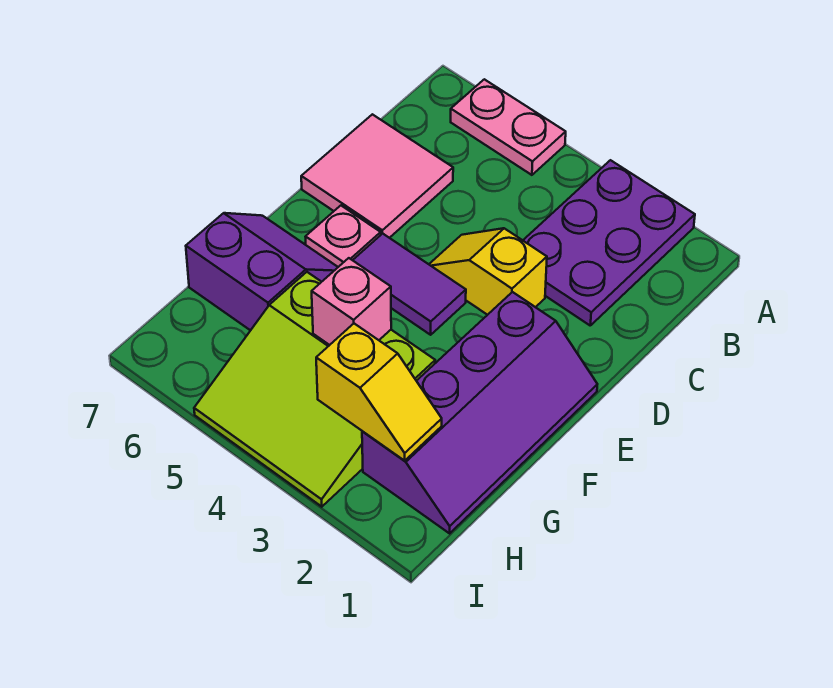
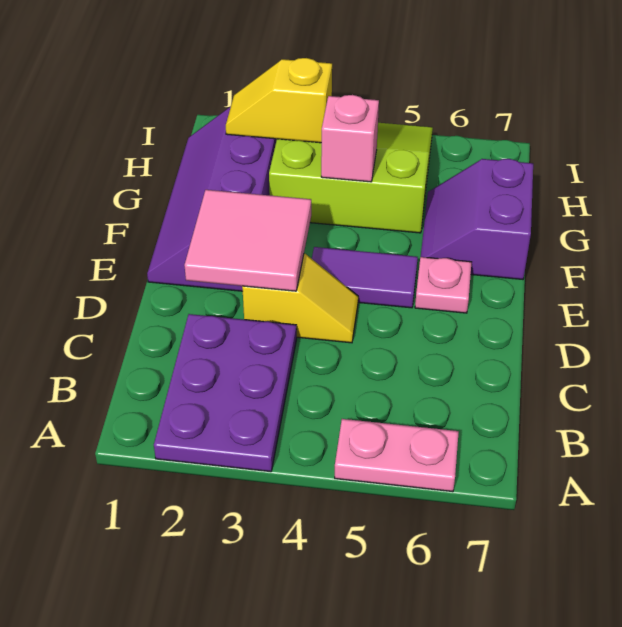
pink tile C6:D7 level 1 -> pink tile D2:E3 level 2
purple slope F6:G7 level 1 top G -> purple slope F6:G7 level 1 top 7

